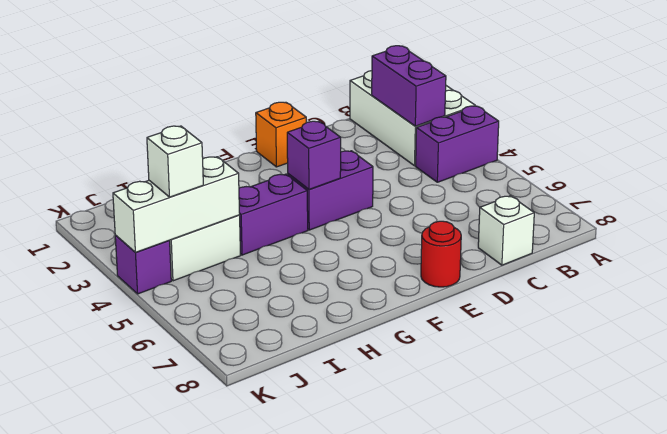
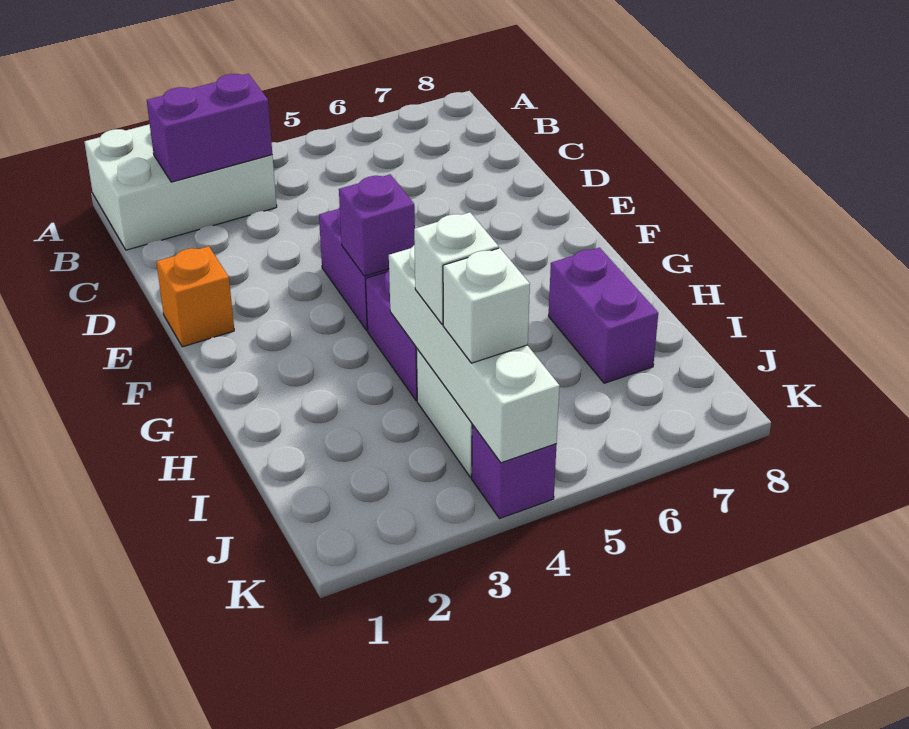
purple brick A4:B4 level 1 -> purple brick H7:I7 level 1
white brick C8 level 1 -> white brick I4 level 3
red round brick E8 level 1 -> none
white brick I4:K4 level 2 -> white brick H4:K4 level 2

